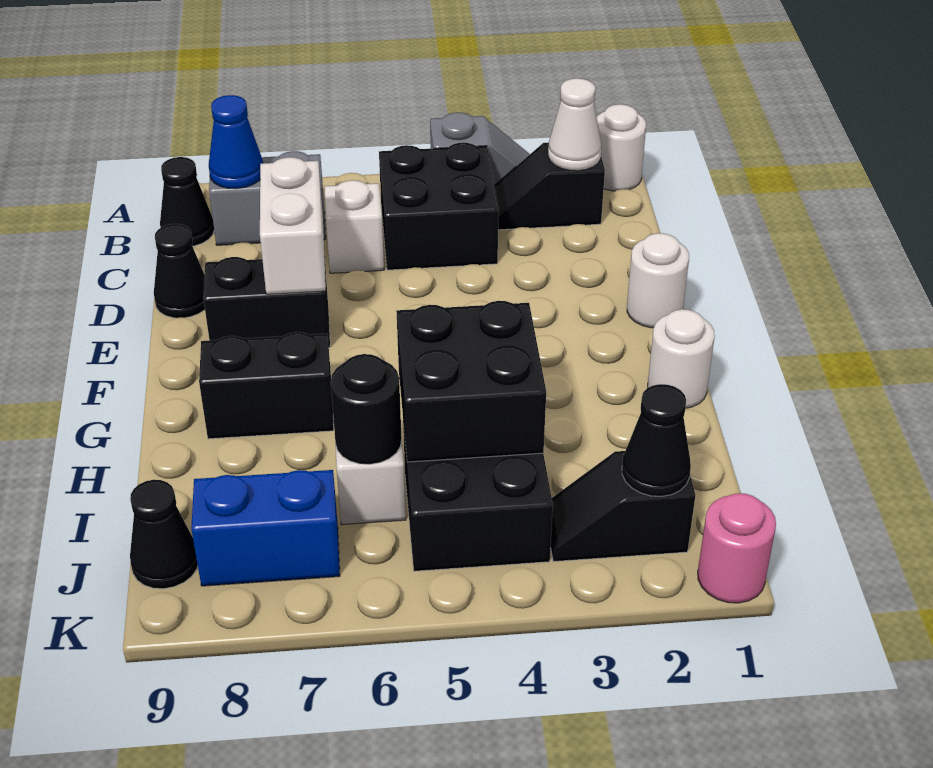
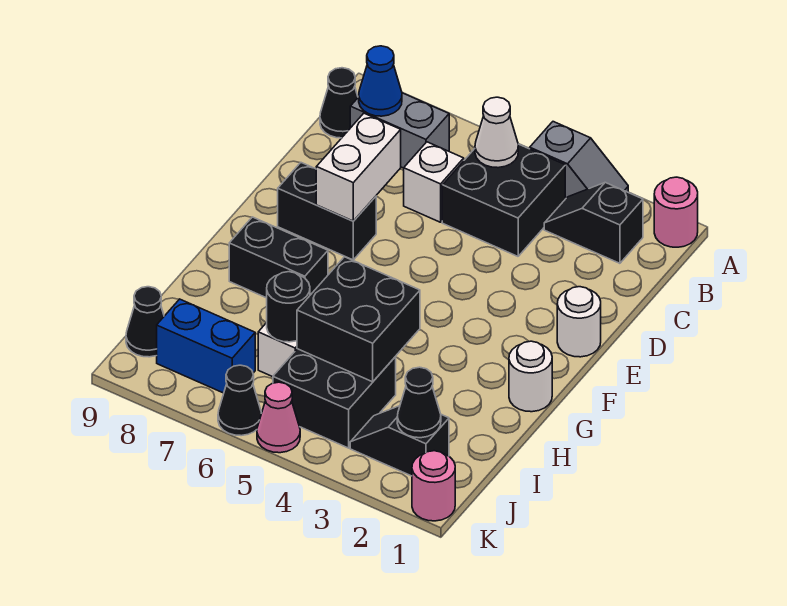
white round brick A1 level 1 -> pink round brick A1 level 1
white cone B2 level 2 -> white cone B5 level 2
black cone D9 level 1 -> black cone K6 level 1
none -> pink cone K5 level 1

